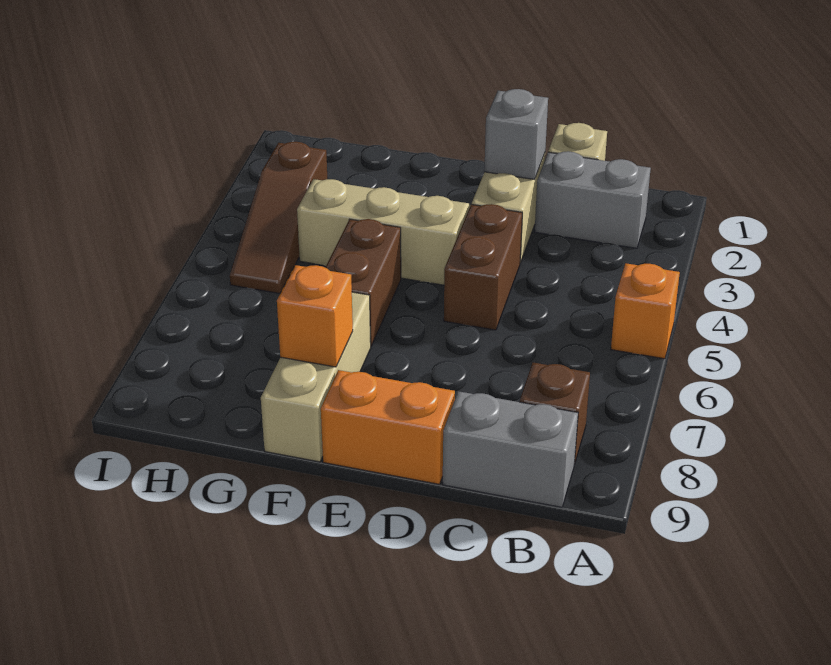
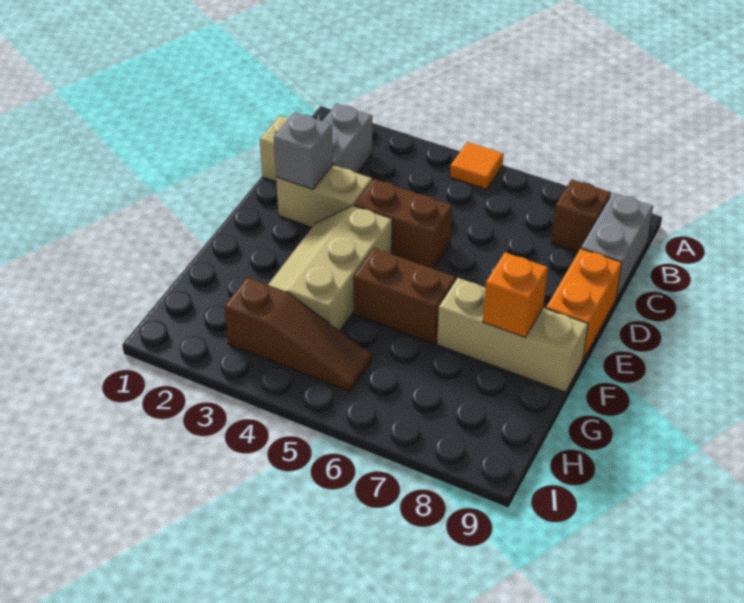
orange brick A5 level 1 -> orange tile A5 level 1

